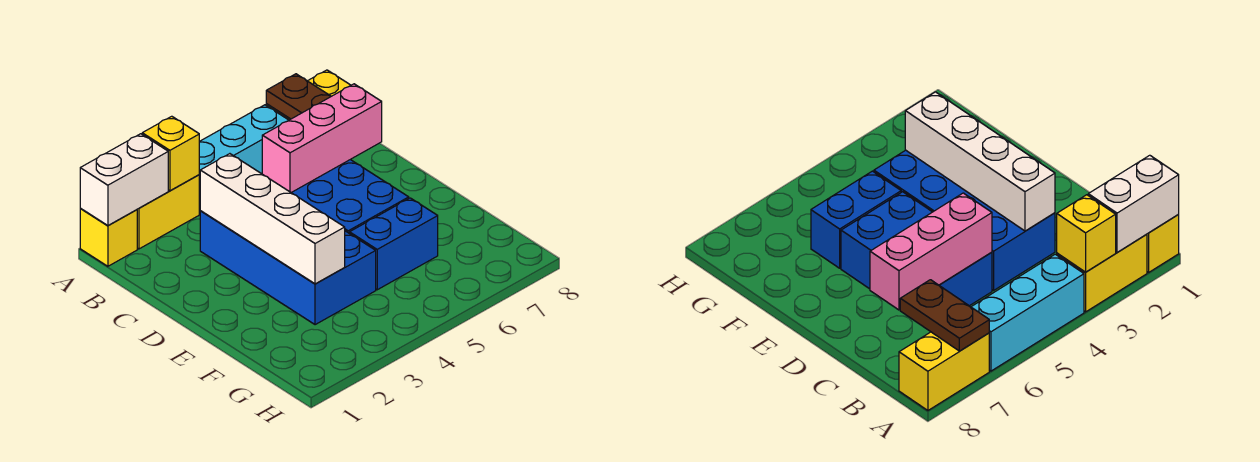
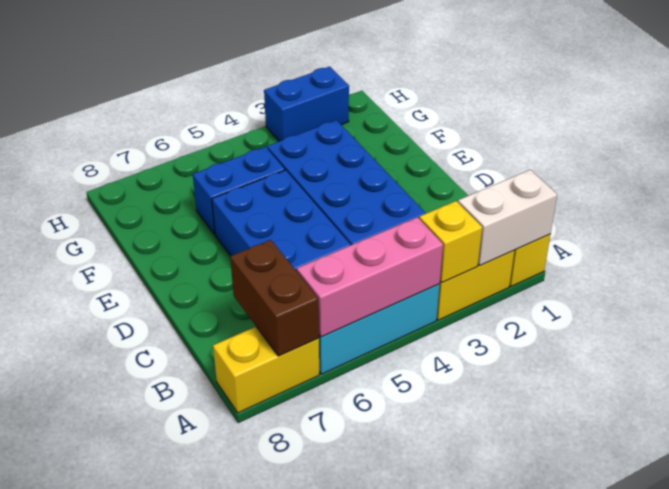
brown plate A7:B7 level 2 -> brown brick A7:B7 level 2
white brick C3:F3 level 2 -> none
pink brick C5:C7 level 2 -> pink brick A4:A6 level 2
none -> blue brick H2:H3 level 1

